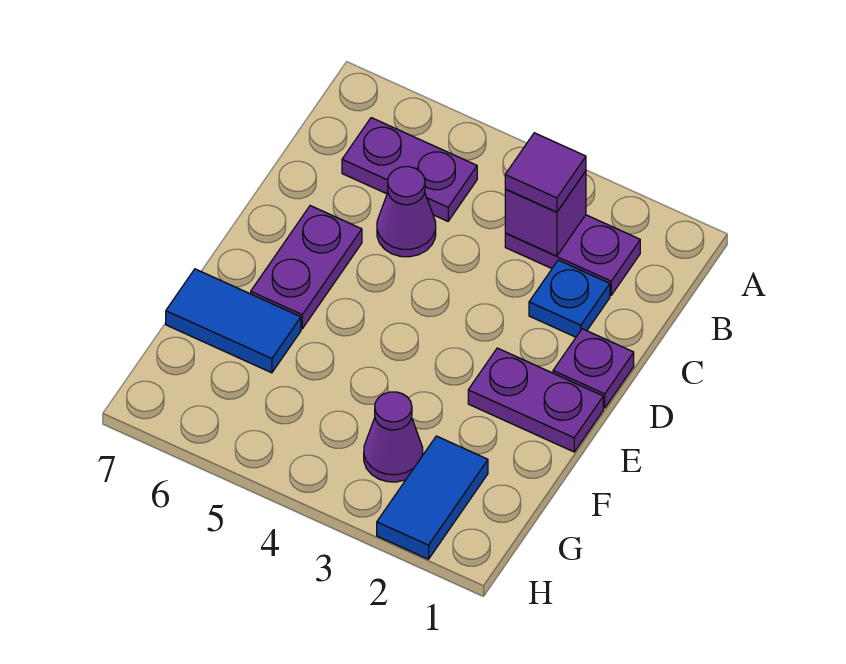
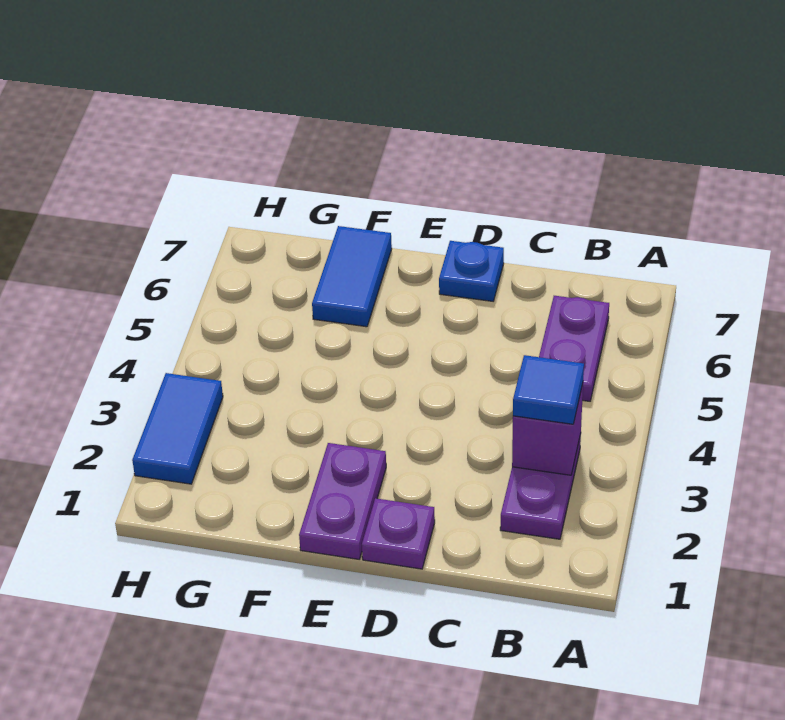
purple tile B3 level 3 -> blue tile B3 level 3
blue plate C2 level 1 -> blue plate D7 level 1
purple cone C5 level 1 -> none
purple plate D6:E6 level 1 -> none
blue tile G2:H2 level 1 -> blue tile H2:H3 level 1
purple cone G3 level 1 -> none

